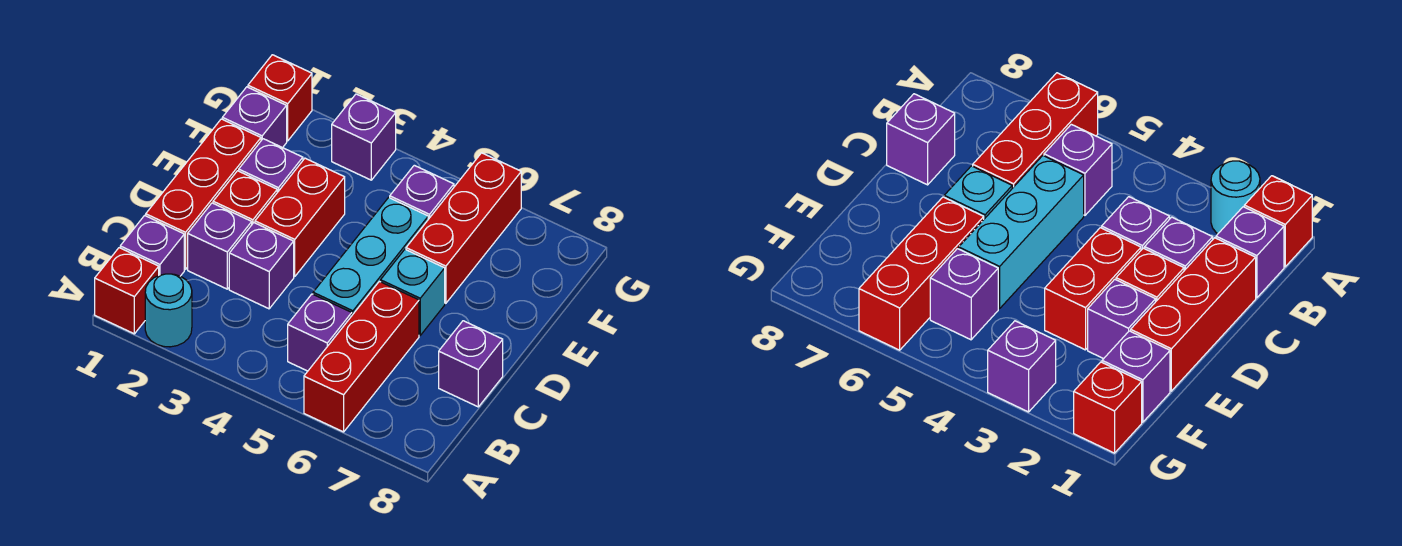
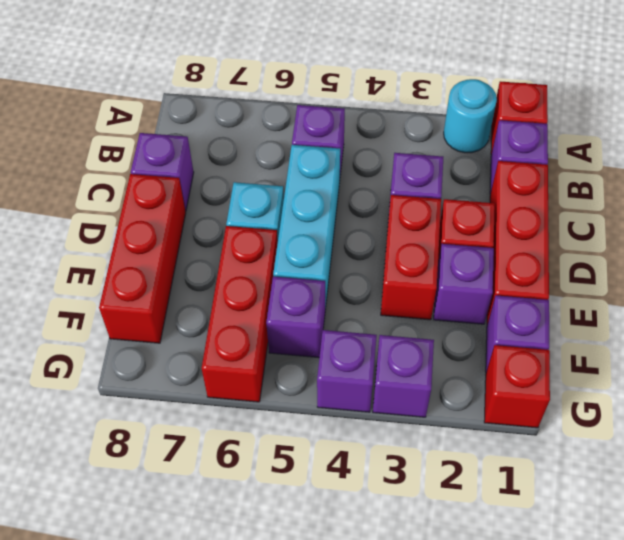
red brick A6:C6 level 1 -> red brick D8:F8 level 1
purple brick C2 level 1 -> purple brick G4 level 1

